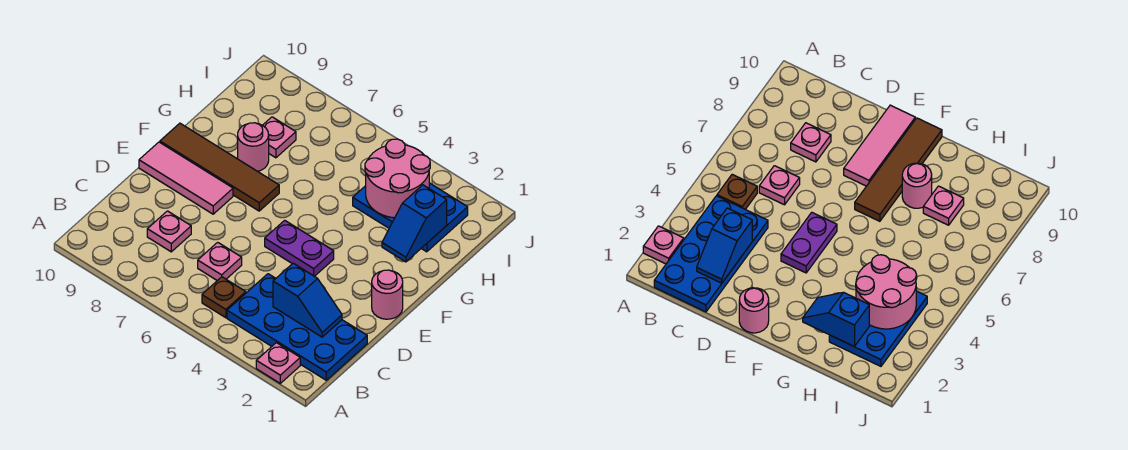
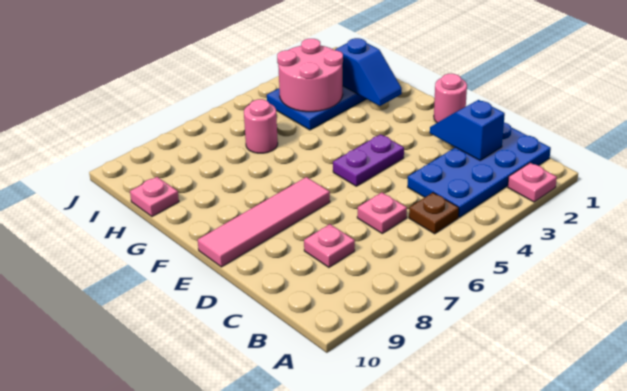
blue slope C2:C3 level 2 top 3 -> blue slope C2:D2 level 2 top C
pink tile E8:E10 level 1 -> pink tile E7:E10 level 1
brown tile F7:F10 level 1 -> none
pink round brick G8 level 1 -> pink round brick H6 level 1
pink plate H8 level 1 -> pink plate H10 level 1

